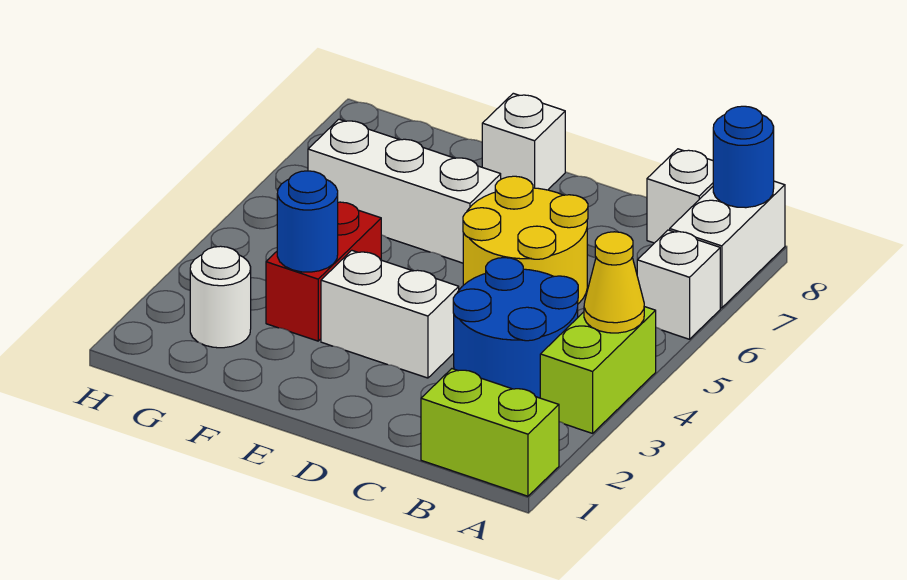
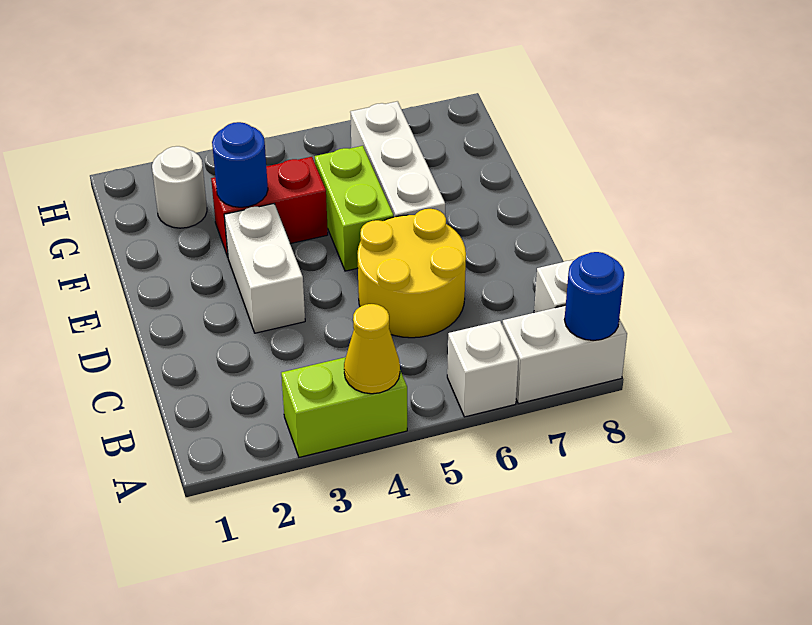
lime brick A1:B1 level 1 -> lime brick E5:F5 level 1
blue round brick B3:C4 level 1 -> none
white brick E8 level 1 -> none

